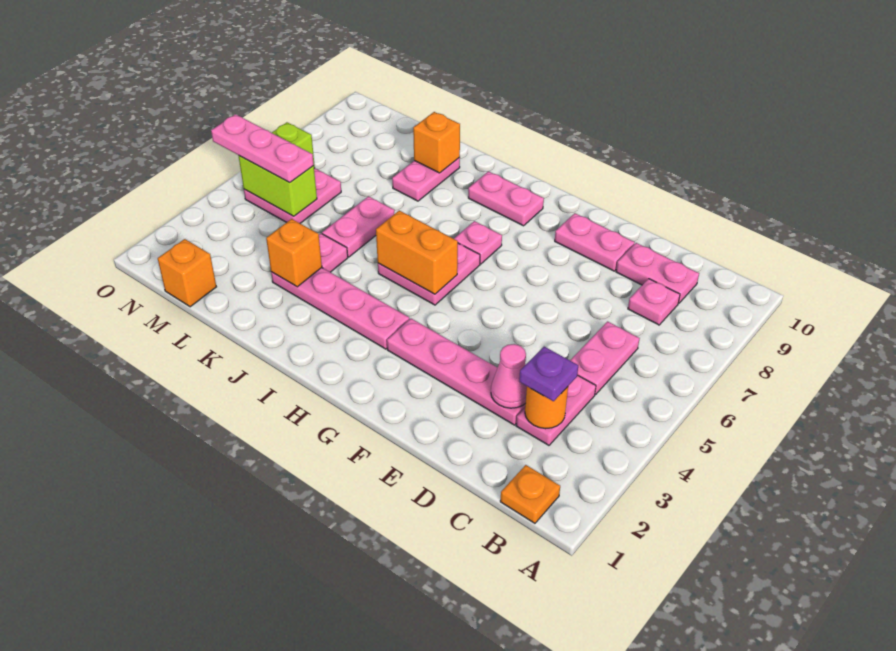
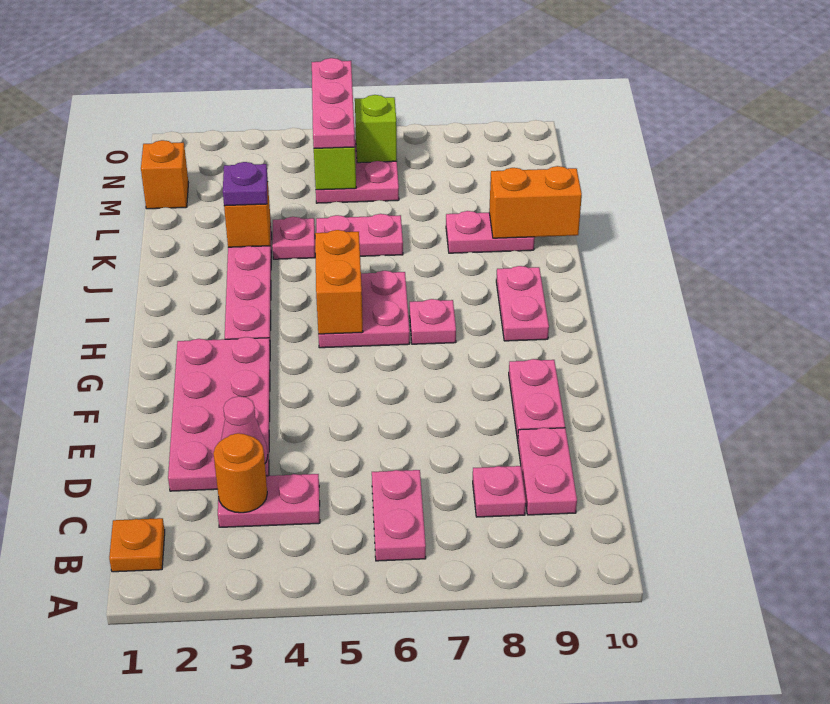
purple plate C3 level 3 -> purple plate K3 level 3
pink plate C5:C6 level 1 -> pink plate B6:C6 level 1
pink plate D3:G3 level 1 -> pink plate D2:G3 level 1
orange brick K9 level 2 -> orange brick K9:K10 level 2

